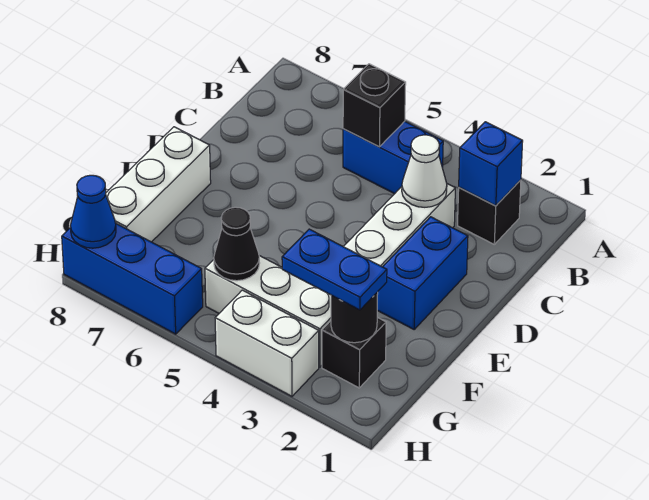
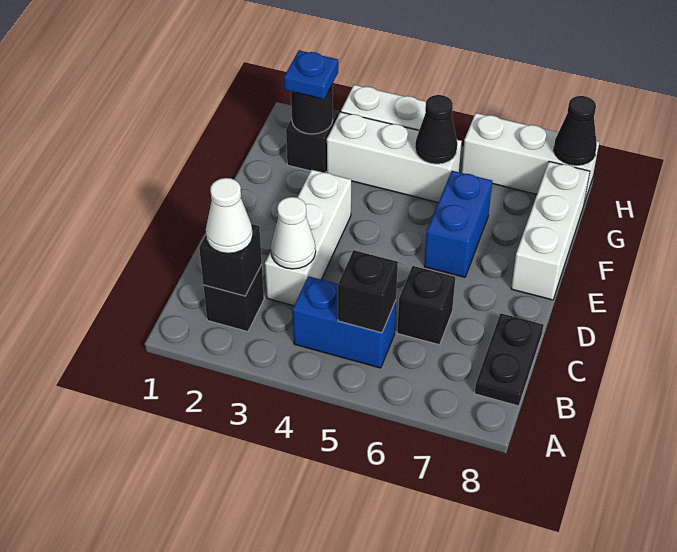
blue brick B2 level 2 -> black brick B2 level 2
none -> white cone B2 level 3
none -> black plate B8:C8 level 1
none -> black brick C6 level 1
blue brick D2:E2 level 1 -> blue brick E6:F6 level 1
blue plate G2:G3 level 3 -> blue plate G2 level 3
blue brick H6:H8 level 1 -> white brick H6:H8 level 1
blue cone H8 level 2 -> black cone H8 level 2

